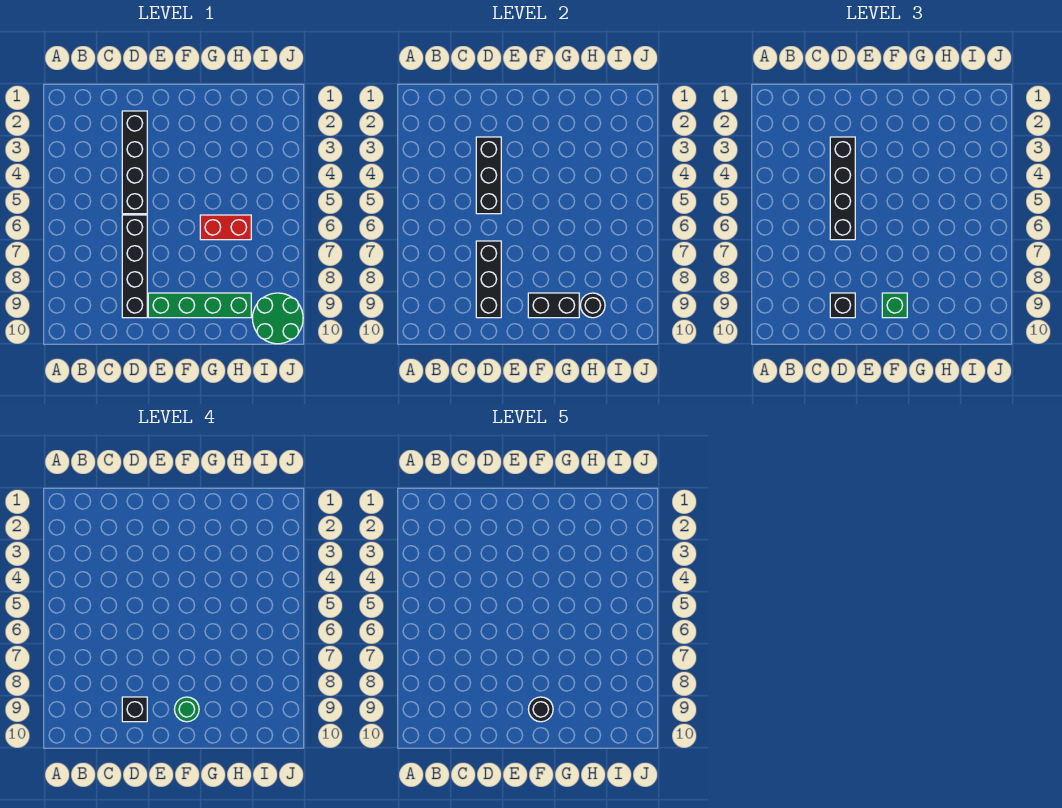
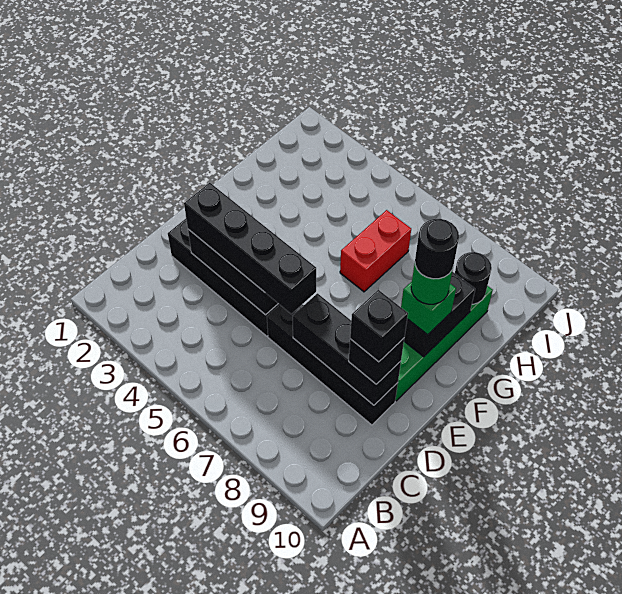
green round brick I9:J10 level 1 -> none

